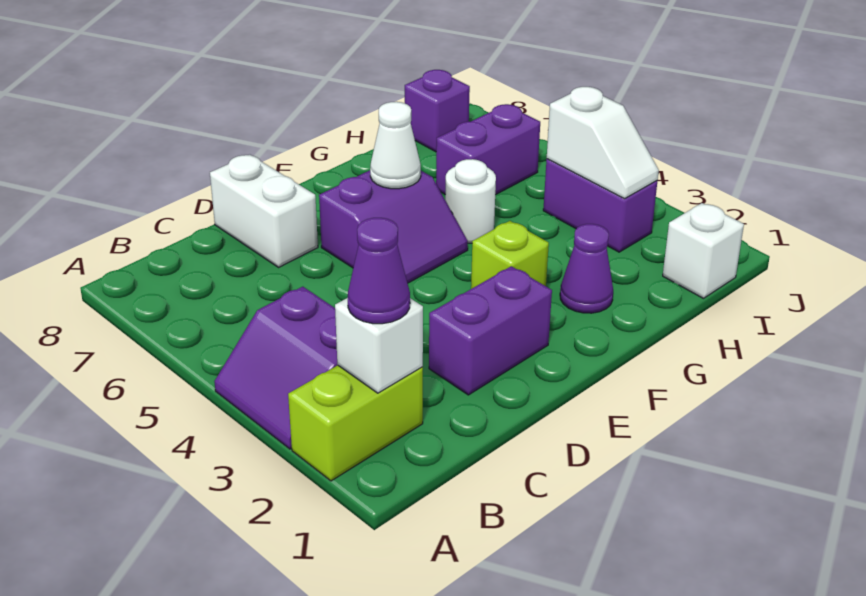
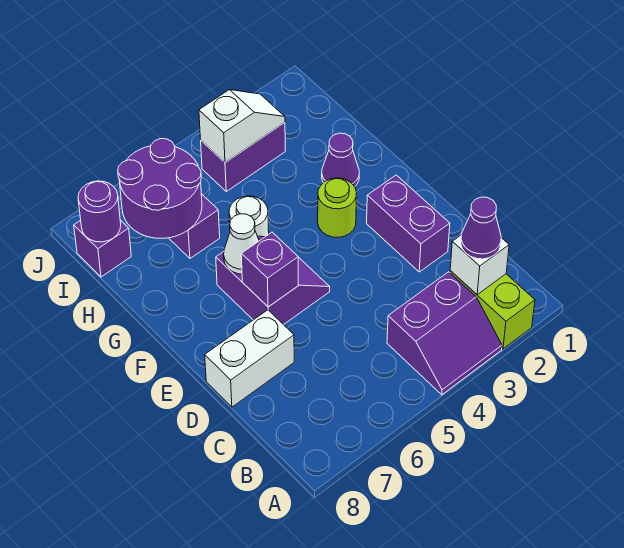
none -> purple brick E6 level 2
lime brick F3 level 1 -> lime round brick F3 level 1
none -> purple round brick H6:I7 level 2
white brick I1 level 1 -> none
none -> purple round brick I8 level 2

